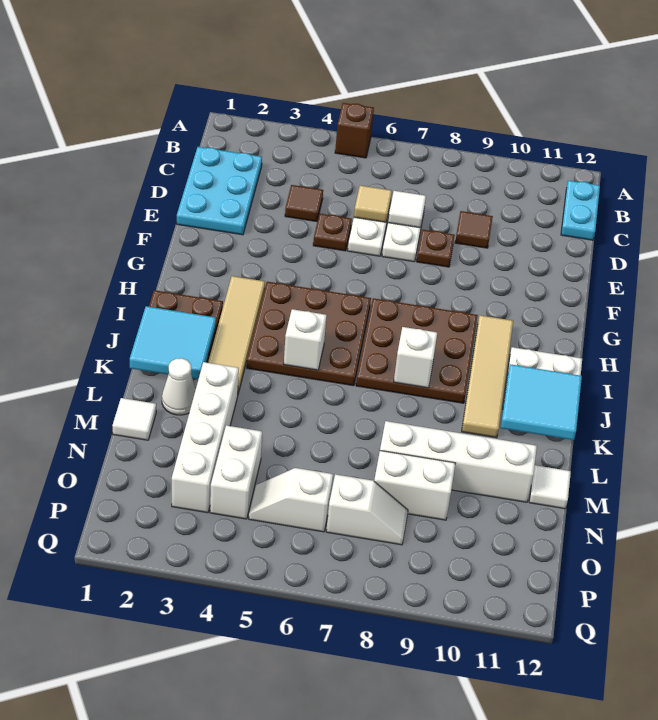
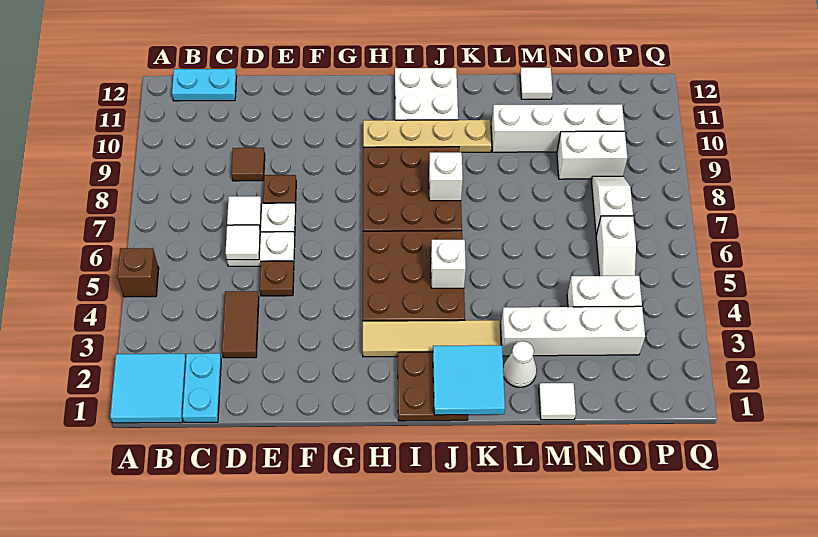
cyan plate C1:E2 level 1 -> cyan plate C1:C2 level 1
brown tile D4 level 1 -> brown tile D3:D4 level 1
tan tile D6 level 2 -> white tile D6 level 2
tan tile H10:K10 level 1 -> tan plate H10:K10 level 1
cyan tile J11:K12 level 2 -> cyan tile A1:B2 level 1
white brick M8:M11 level 1 -> white brick L10:O10 level 1
white brick N8:N9 level 1 -> white brick N9:O9 level 1

